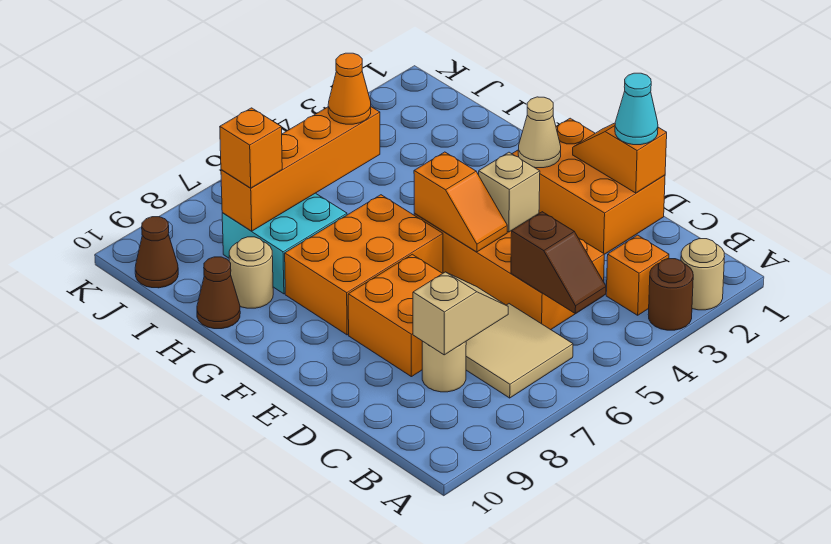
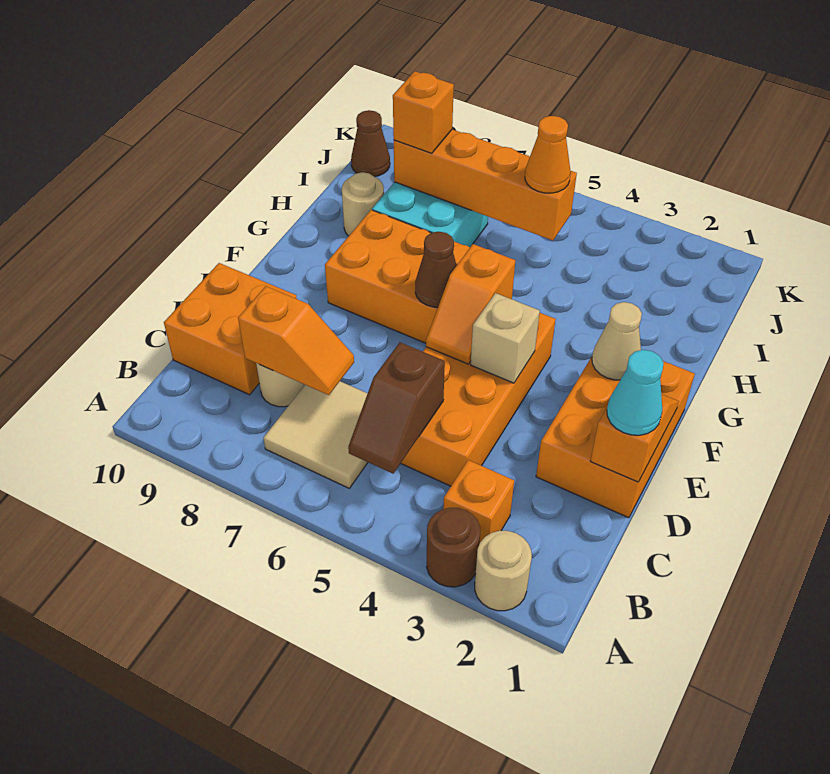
tan slope C7:C8 level 2 top 8 -> orange slope C7:C8 level 2 top 8
orange brick D7:E8 level 1 -> orange brick C9:D10 level 1
brown cone H10 level 1 -> brown cone F6 level 2

